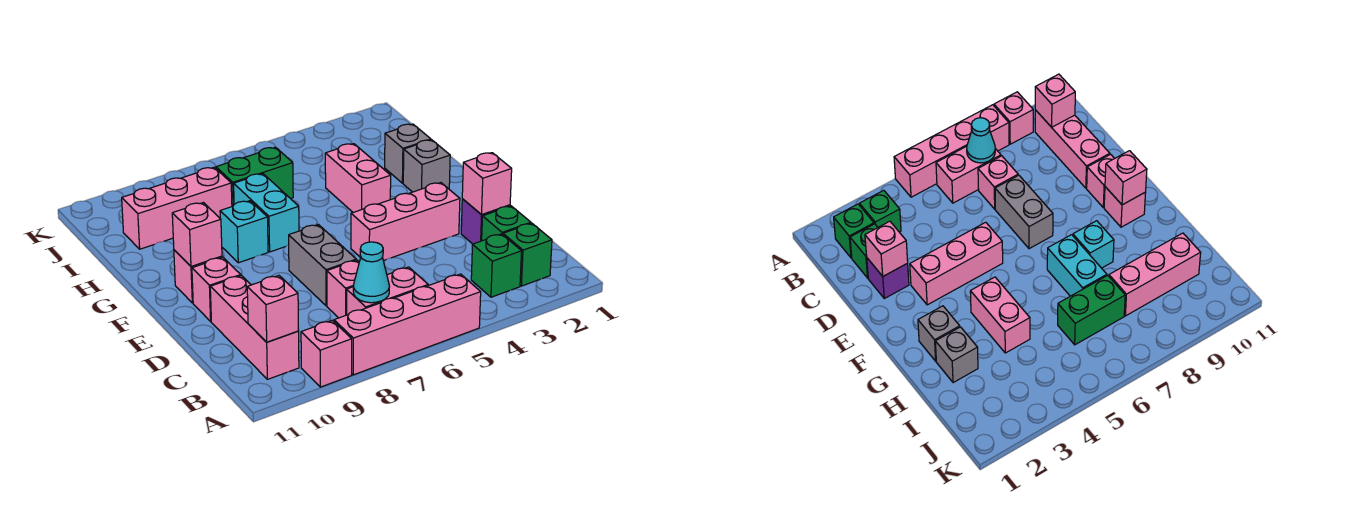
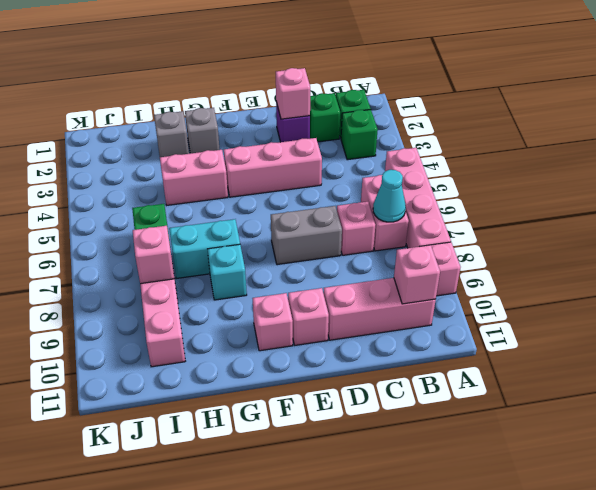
pink brick E3:E5 level 1 -> pink brick D4:F4 level 1
pink brick F10 level 2 -> pink brick I8 level 2

